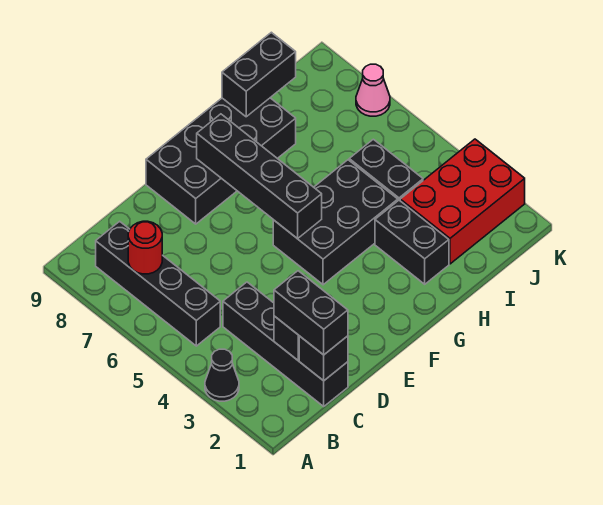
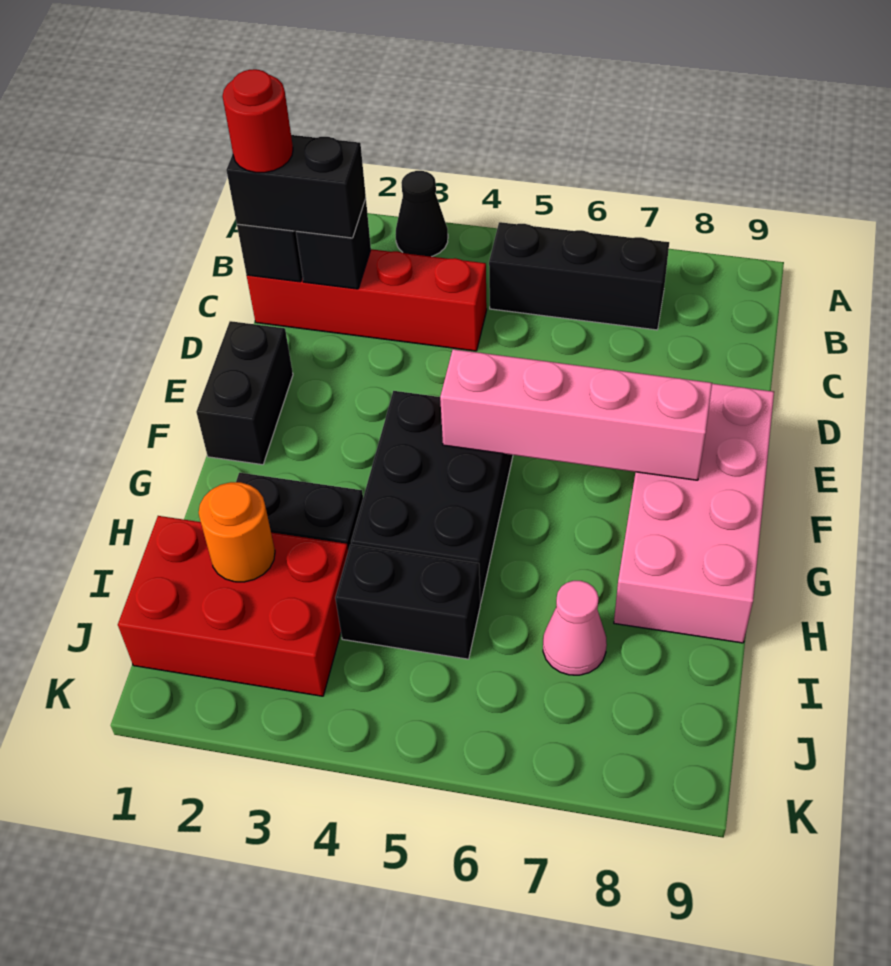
black brick B5:B8 level 1 -> black brick B5:B7 level 1
red round brick B7 level 2 -> red round brick C1 level 4
black brick C1:C4 level 1 -> red brick C1:C4 level 1
black brick E8:H9 level 1 -> pink brick E8:H9 level 1
black brick F5:F8 level 2 -> pink brick F5:F8 level 2
black brick H9:I9 level 2 -> black brick E1:F1 level 1
red brick I2:K3 level 1 -> red brick I1:J3 level 1
none -> orange round brick I2 level 2
pink cone K7 level 1 -> pink cone I7 level 1

